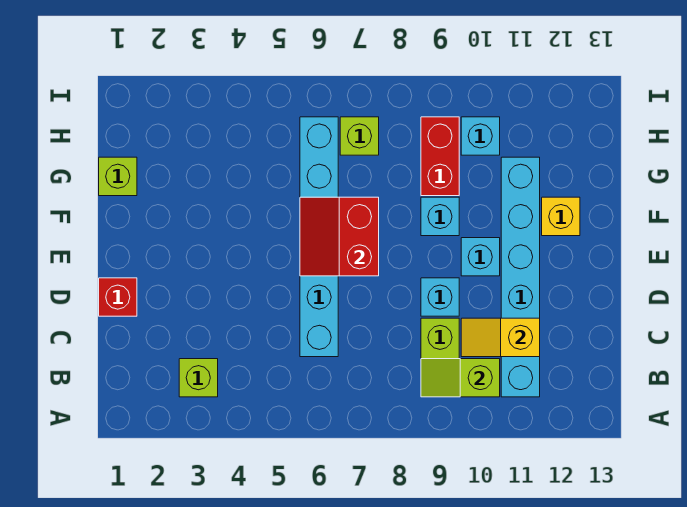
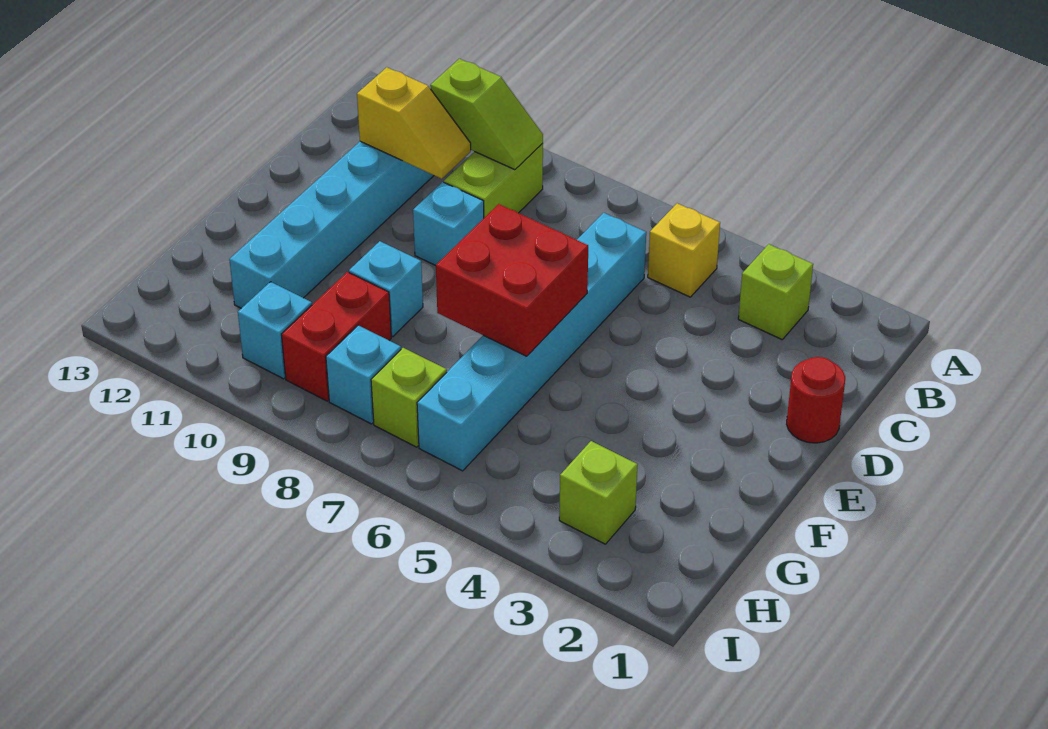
red brick D1 level 1 -> red round brick D1 level 1
red slope E6:F7 level 2 top 7 -> red brick E6:F7 level 2
cyan brick E10 level 1 -> cyan brick H8 level 1
yellow brick F12 level 1 -> yellow brick B5 level 1
lime brick G1 level 1 -> lime brick H3 level 1

